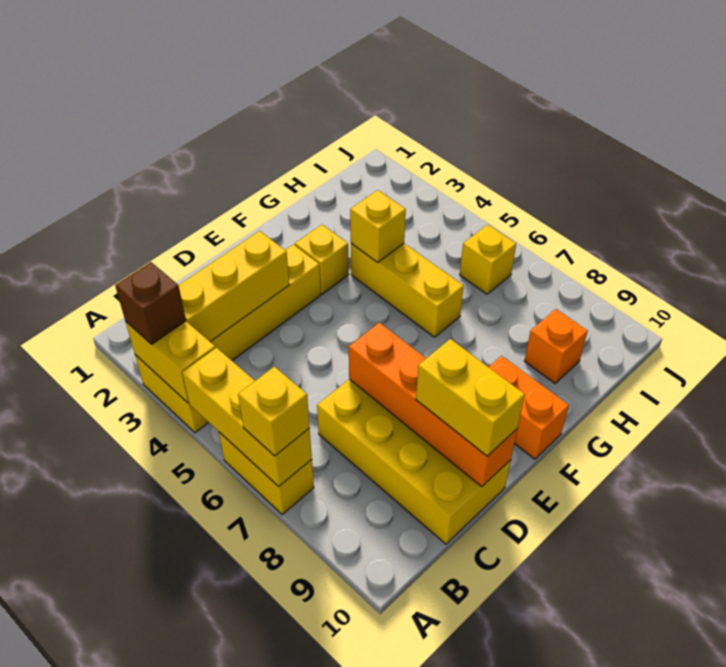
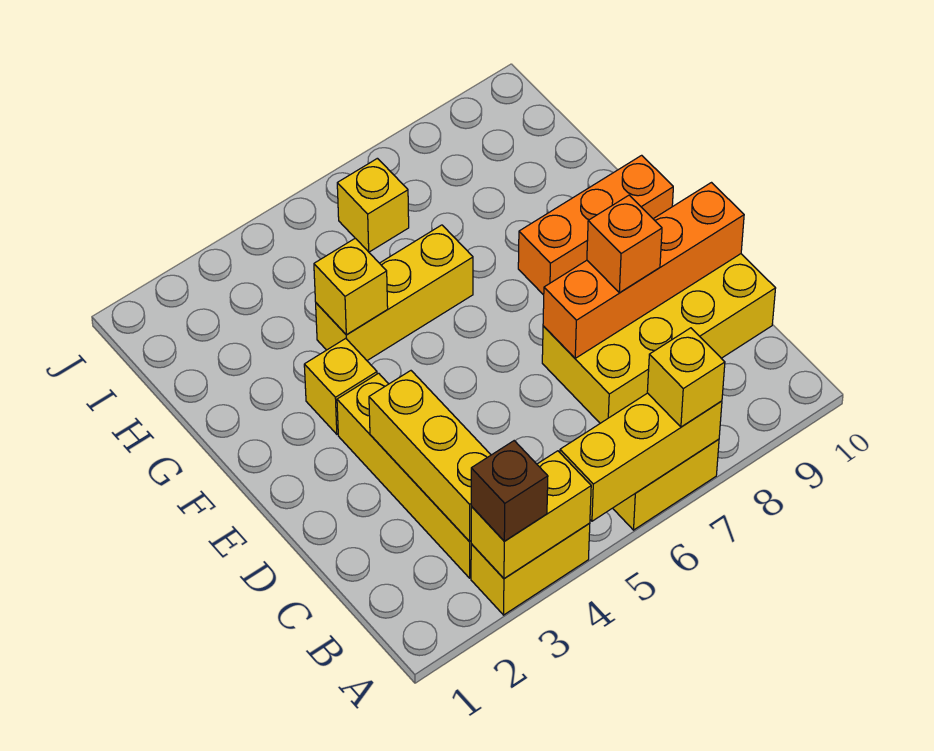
yellow brick D9:D10 level 3 -> none
orange brick F9:F10 level 1 -> orange brick F8:F10 level 1
orange brick H9 level 1 -> orange brick D8 level 3

